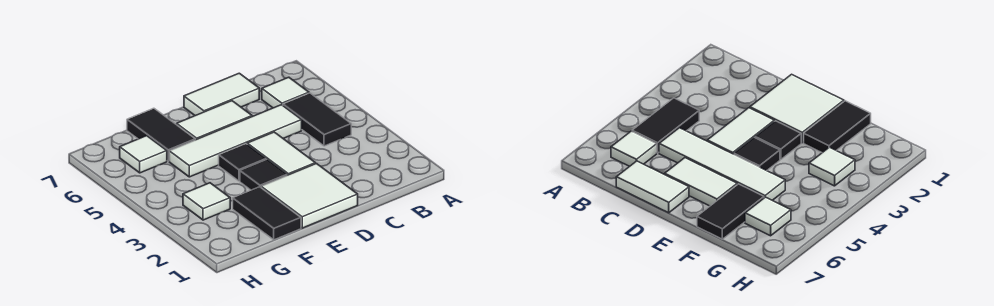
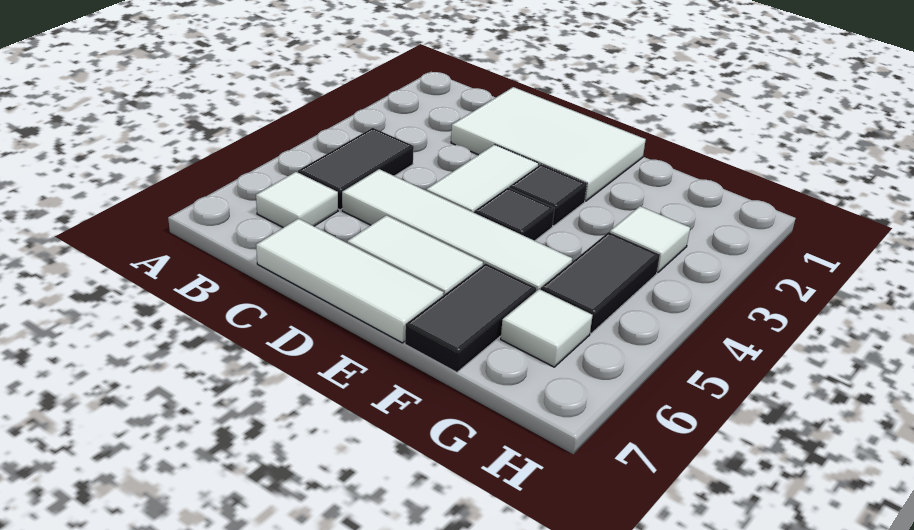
white tile C7:D7 level 1 -> white tile C7:E7 level 1
white tile D1:E2 level 1 -> white tile C1:E2 level 1
black tile F1:F2 level 1 -> black tile G4:G5 level 1

